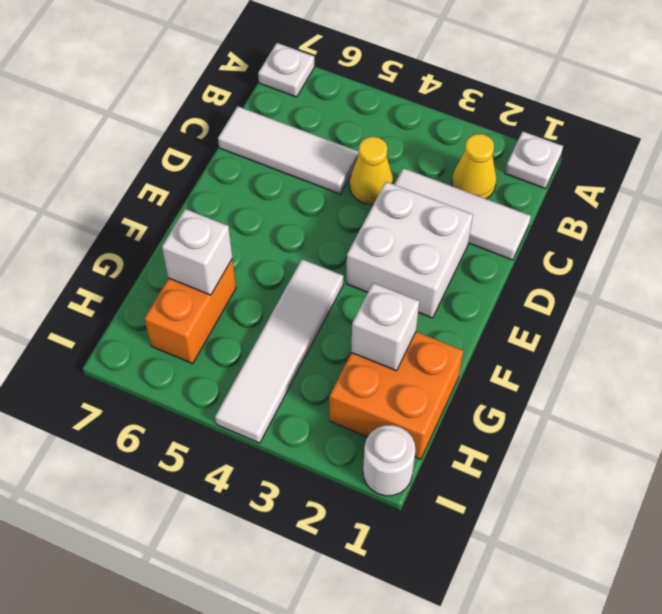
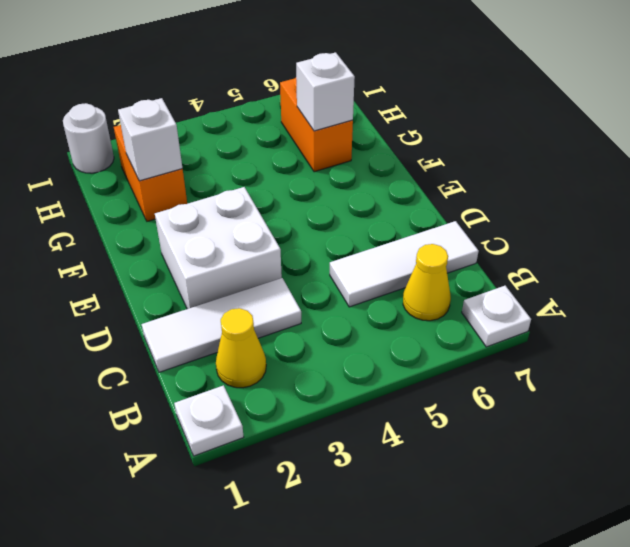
yellow cone C4 level 1 -> yellow cone B6 level 1
white tile F4:I4 level 1 -> none
orange brick G1:H2 level 1 -> orange brick G2:H2 level 1

